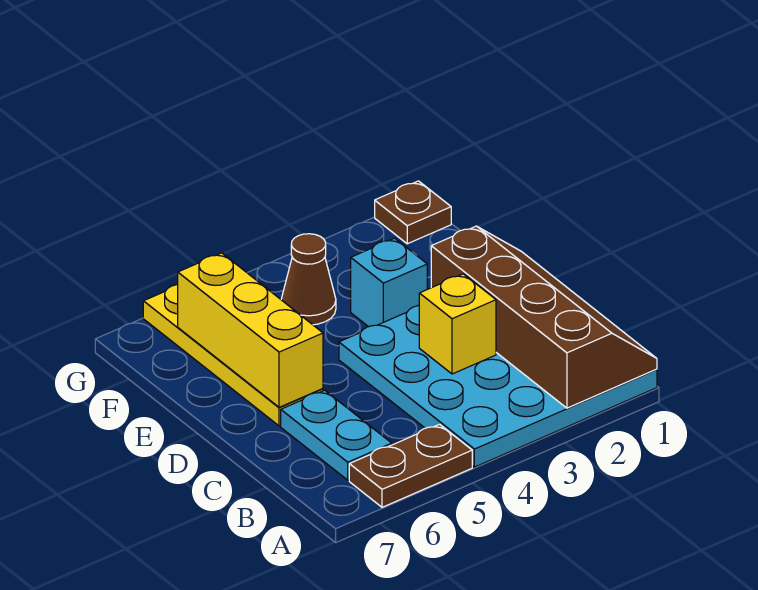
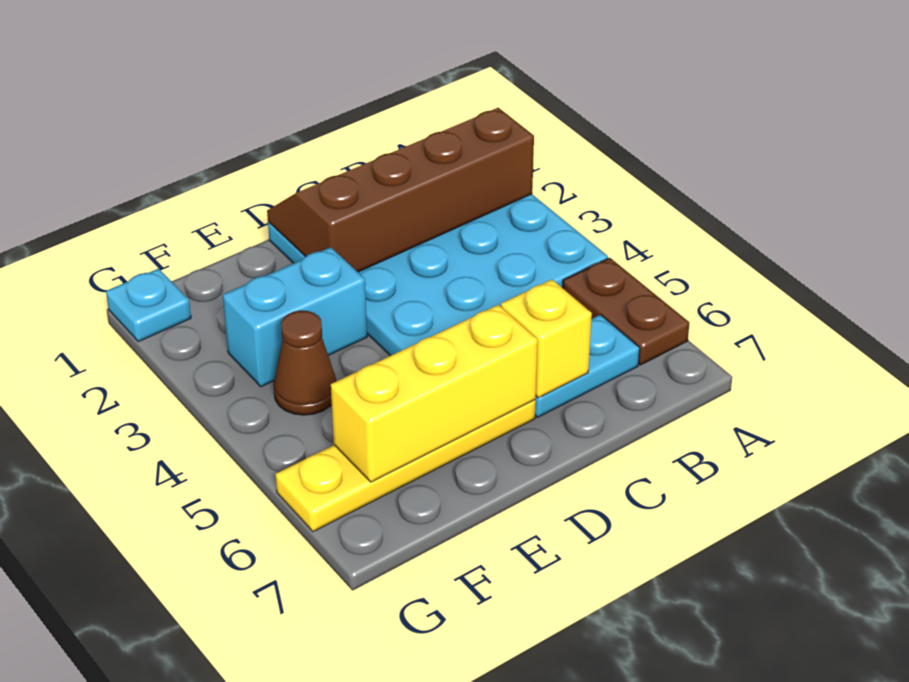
yellow brick C3 level 2 -> yellow brick C6 level 2
cyan brick E3 level 1 -> cyan brick E3:F3 level 1
brown plate G1 level 1 -> cyan plate G1 level 1

